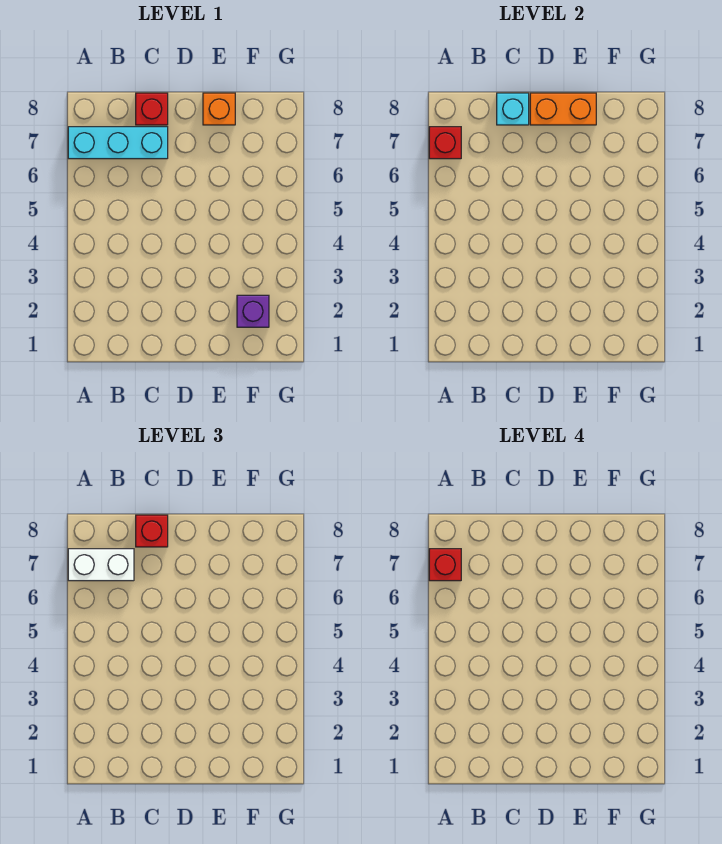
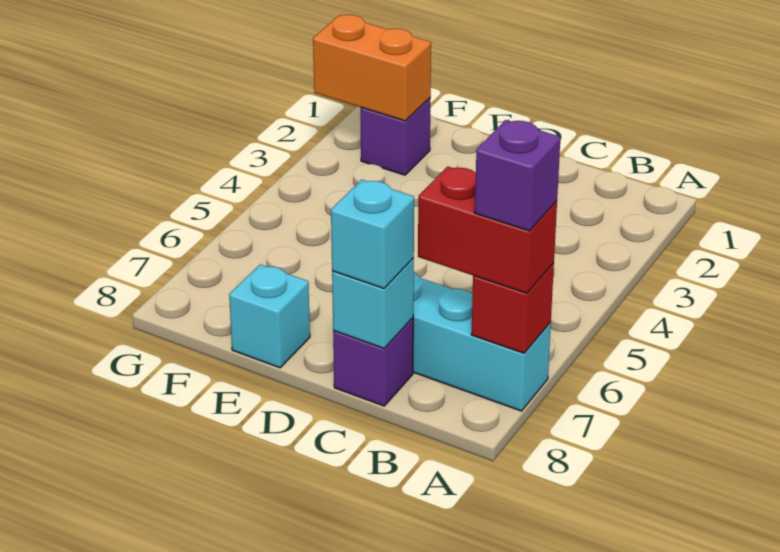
white brick A7:B7 level 3 -> red brick A7:B7 level 3
red brick A7 level 4 -> purple brick A7 level 4
red brick C8 level 1 -> purple brick C8 level 1
red brick C8 level 3 -> cyan brick C8 level 3
orange brick D8:E8 level 2 -> orange brick F2:G2 level 2
orange brick E8 level 1 -> cyan brick E8 level 1

